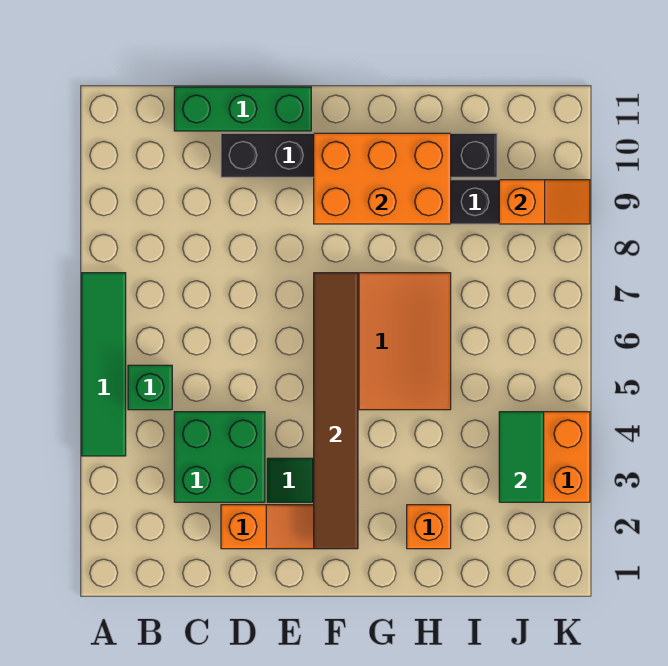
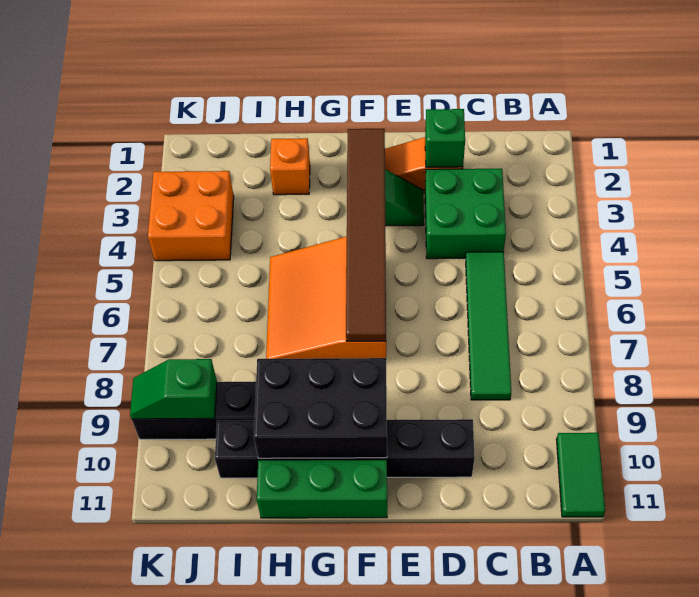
green tile A4:A7 level 1 -> green tile C5:C8 level 1
green brick B5 level 1 -> green brick D2 level 2
green brick C11:E11 level 1 -> green brick F11:H11 level 1
orange brick F9:H10 level 2 -> black brick F9:H10 level 2
green tile J3:J4 level 2 -> green tile A10:A11 level 1
orange slope J9:K9 level 2 top J -> green slope J9:K9 level 2 top J

